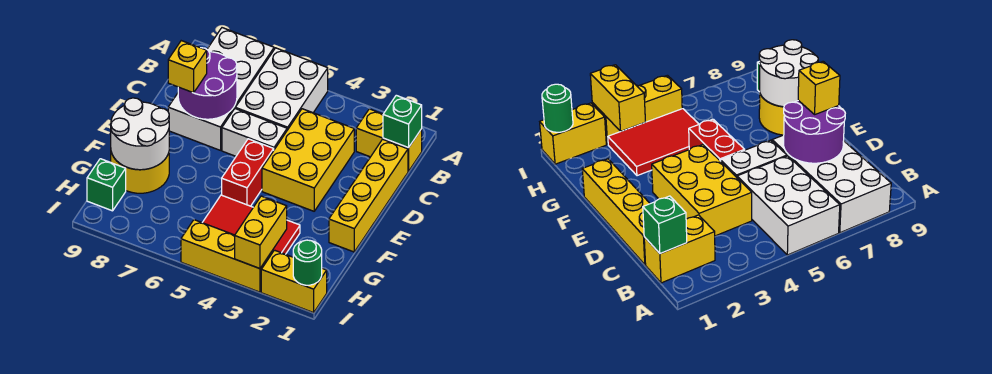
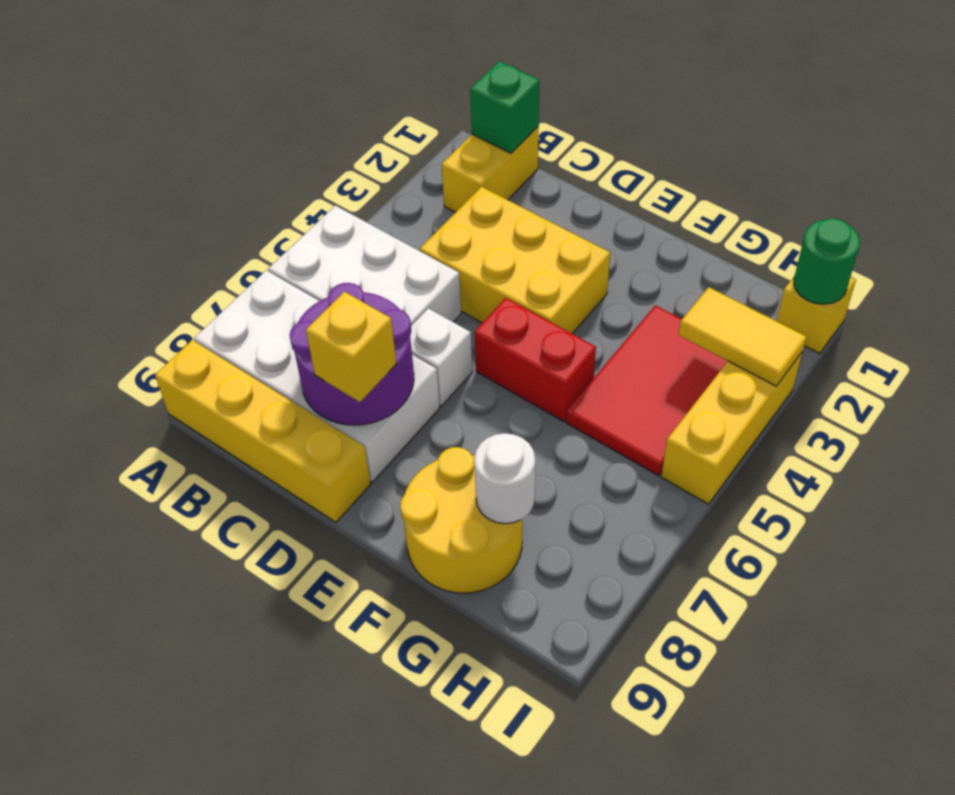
yellow brick C1:F1 level 1 -> yellow brick A9:D9 level 1
white brick D5:D6 level 1 -> white brick D6 level 1
white round brick F8:G9 level 2 -> white round brick G8 level 2
yellow brick H3:I3 level 2 -> yellow tile H3:I3 level 2
green brick H9 level 1 -> none
yellow brick I1:I2 level 1 -> yellow brick I1 level 1

